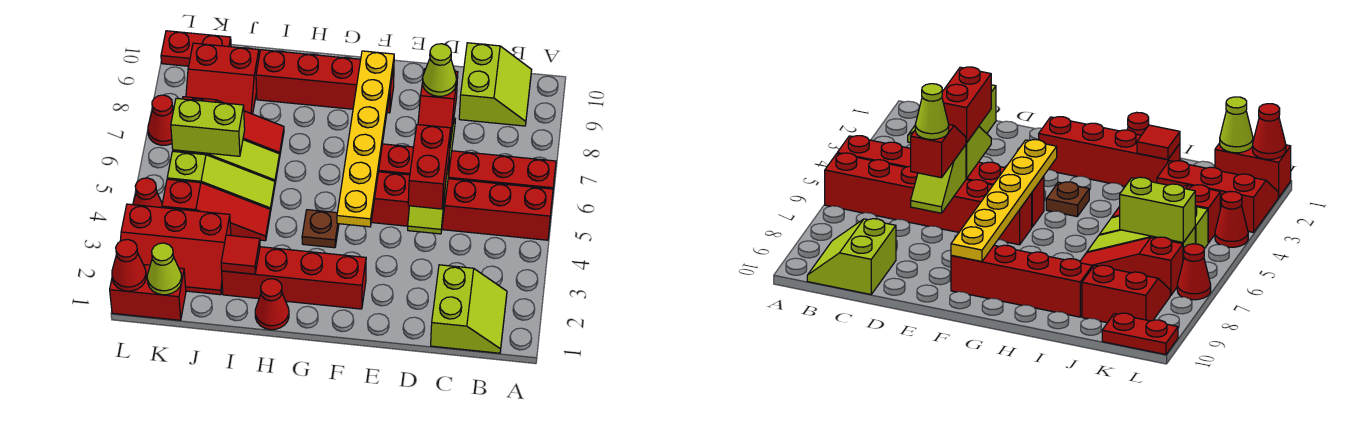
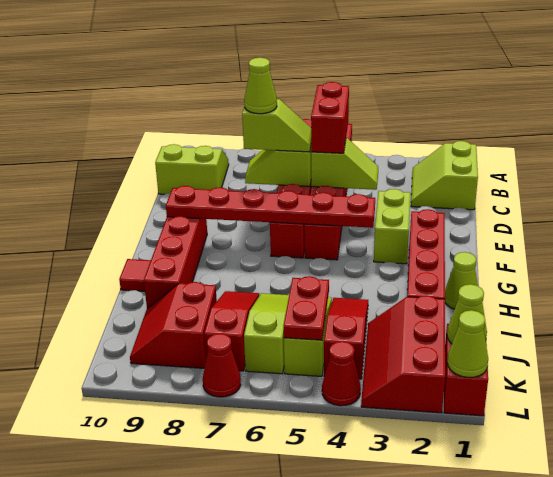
lime slope B1:C2 level 1 top C -> lime slope B1:C2 level 1 top 1
red brick D4:D5 level 3 -> red brick C5:D5 level 3
red slope D6:D7 level 3 top 7 -> lime slope D6:D7 level 3 top 7
yellow plate F4:F9 level 2 -> red plate F4:F9 level 2
brown plate G4 level 1 -> none
red cone H1 level 1 -> lime cone H1 level 1
red tile I2 level 2 -> red tile H10 level 1
red slope J2:L3 level 1 top 3 -> red slope J2:L3 level 1 top 2
lime brick J6:K6 level 2 -> lime brick E3:F3 level 1
red slope J8:K9 level 1 top 9 -> red slope J8:K9 level 1 top 8
red plate K10:L10 level 1 -> red plate J5:K5 level 2
red cone L1 level 2 -> lime cone L1 level 2

